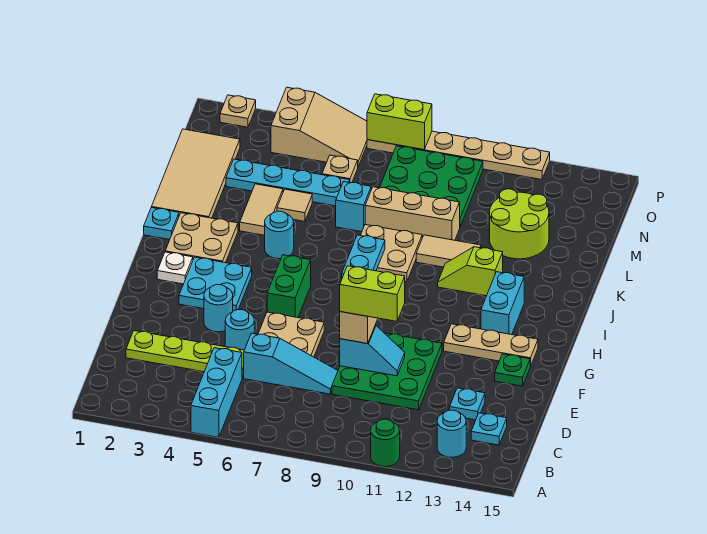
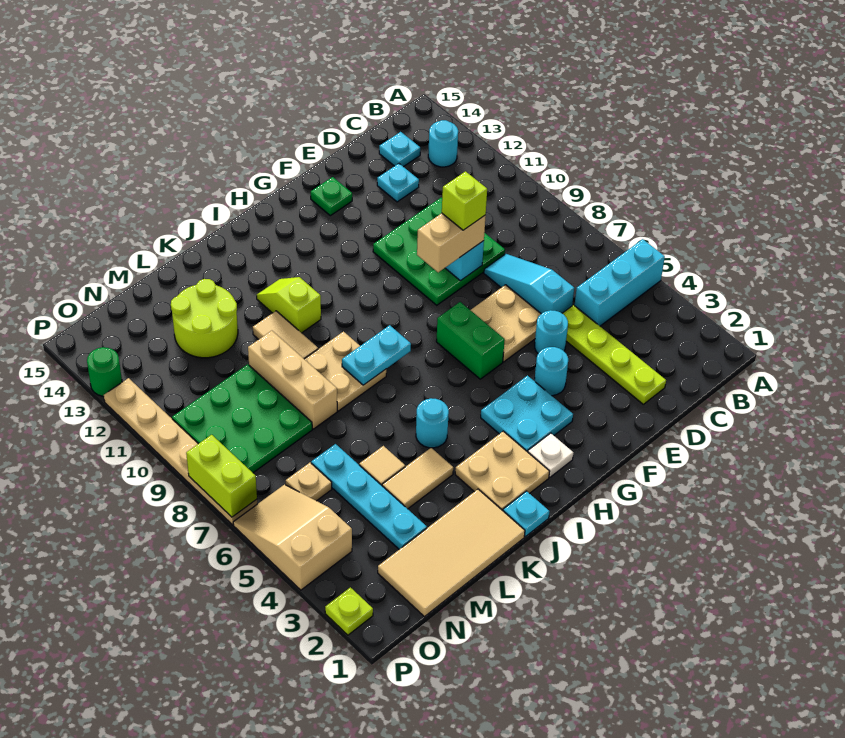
green round brick A11 level 1 -> green round brick P13 level 1
lime brick E9:E10 level 4 -> lime brick E9 level 4
green brick G6:H6 level 1 -> green brick G6:G7 level 1
tan plate G12:G14 level 1 -> none
cyan brick H13:I13 level 1 -> none
lime slope J11:J12 level 1 top 12 -> lime slope J11:J12 level 1 top 11
cyan brick L7 level 1 -> none
tan plate P2 level 1 -> lime plate P2 level 1

